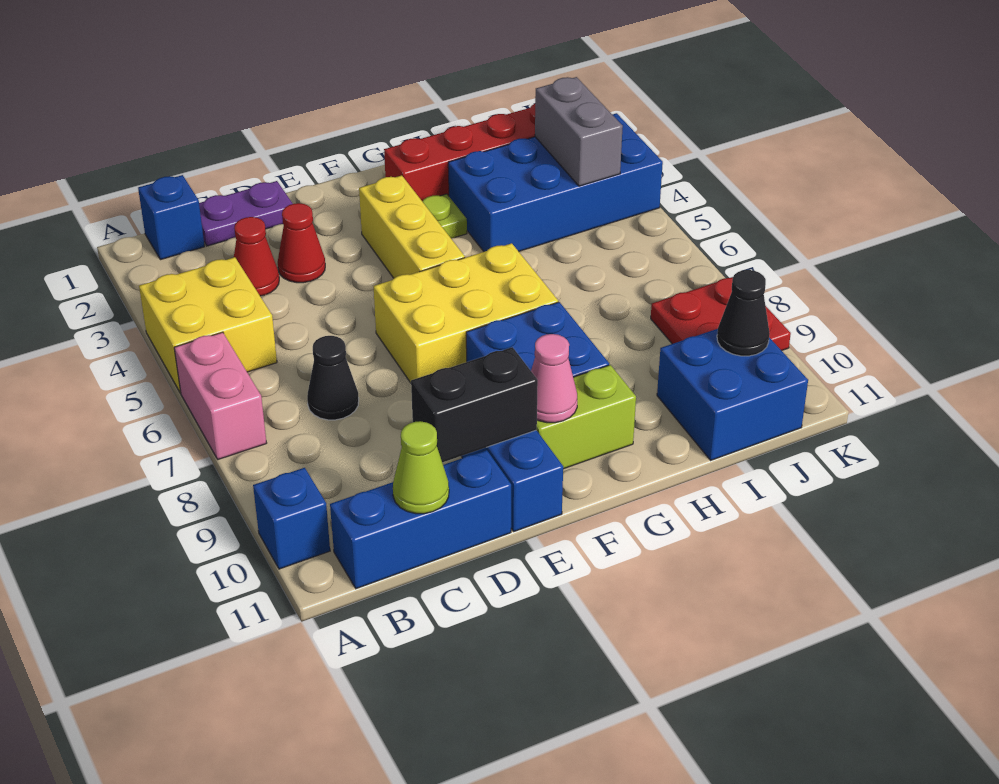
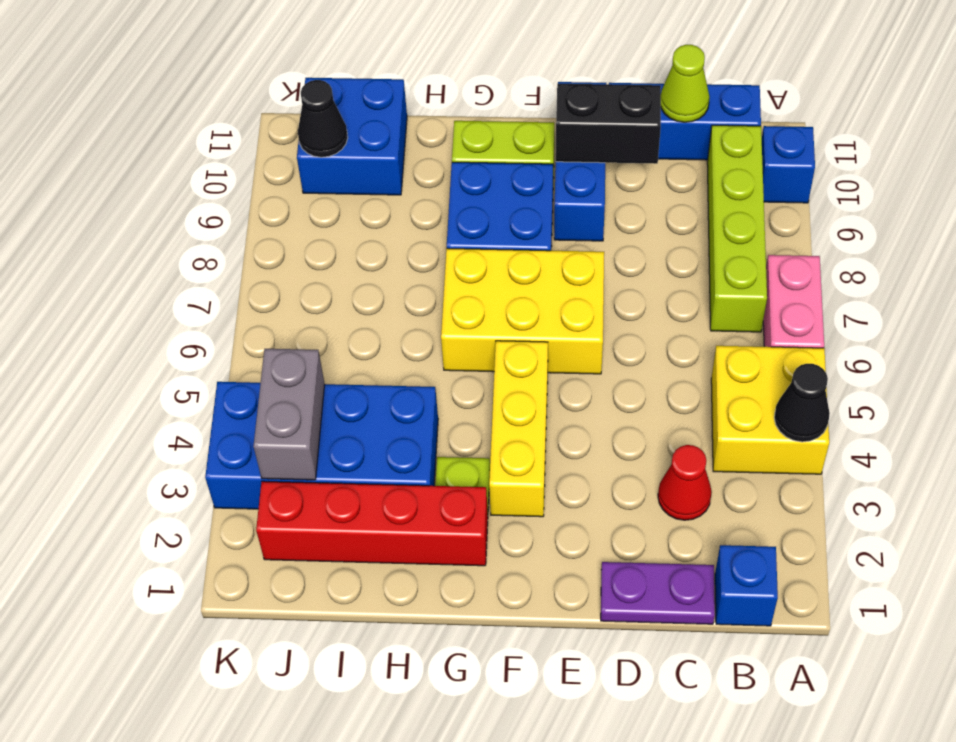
none -> lime brick B7:B10 level 1
black cone C7 level 1 -> black cone A4 level 2
red cone D3 level 1 -> none
pink cone F10 level 2 -> none
red plate J8:K9 level 1 -> none

